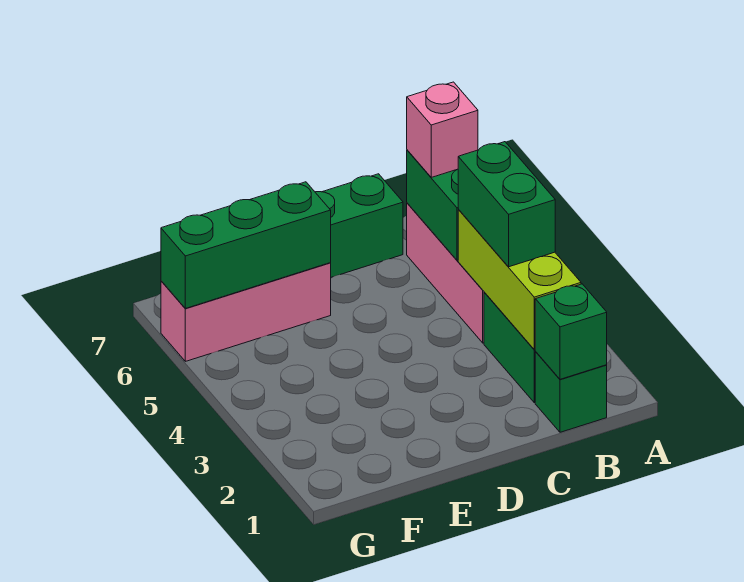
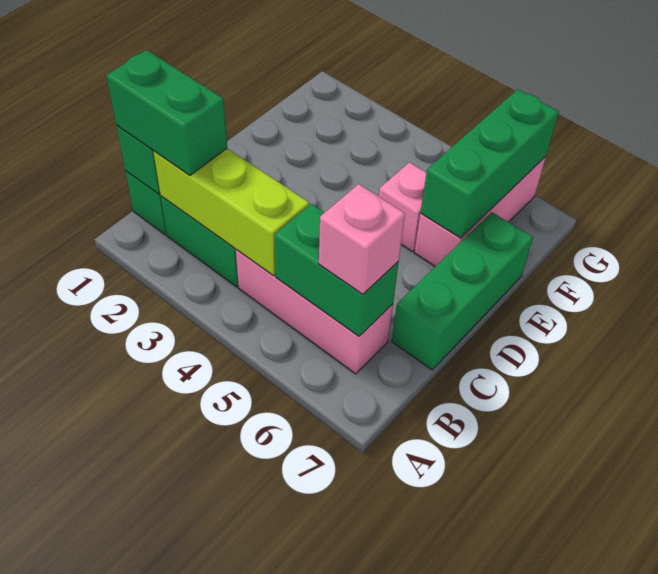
green brick B3:B4 level 3 -> green brick B1:B2 level 3
none -> pink brick E5 level 1

